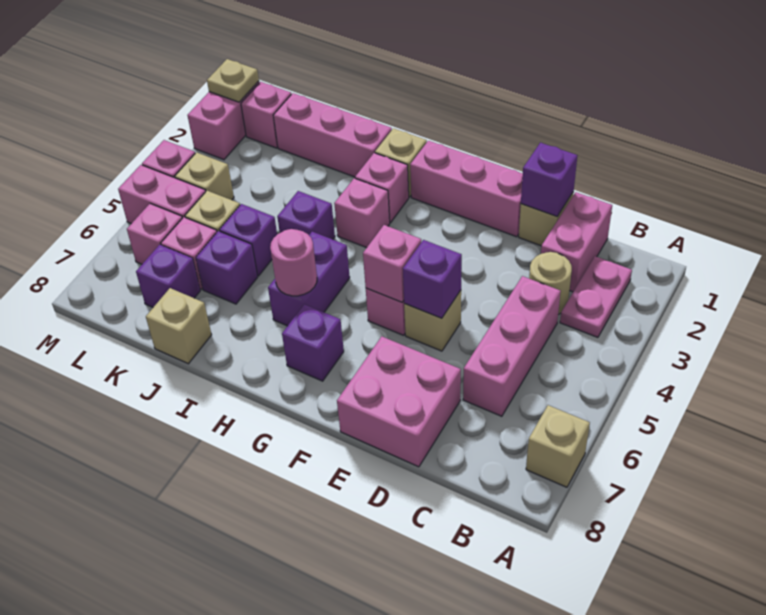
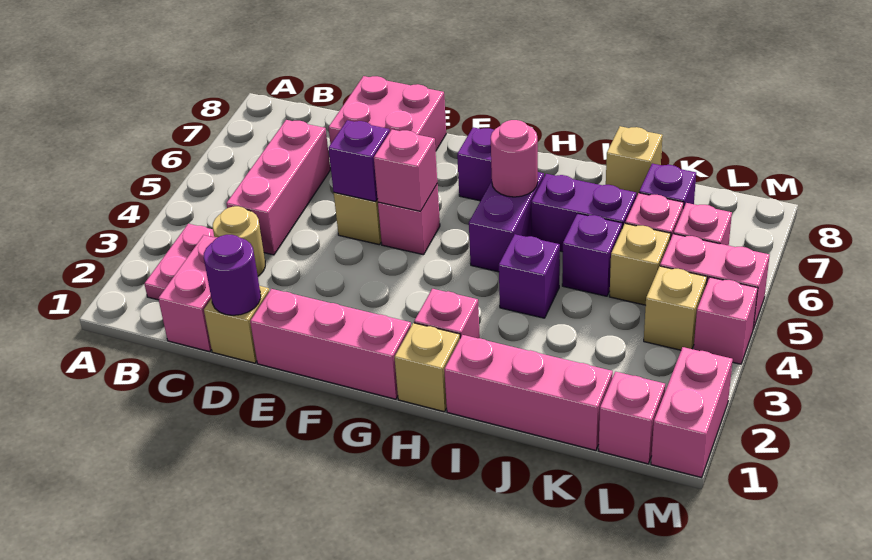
tan brick A7 level 1 -> none
purple brick D1 level 2 -> purple round brick D1 level 2
pink brick H3 level 1 -> none
purple brick J6 level 1 -> purple brick I6:J6 level 1
tan plate M1 level 2 -> none

